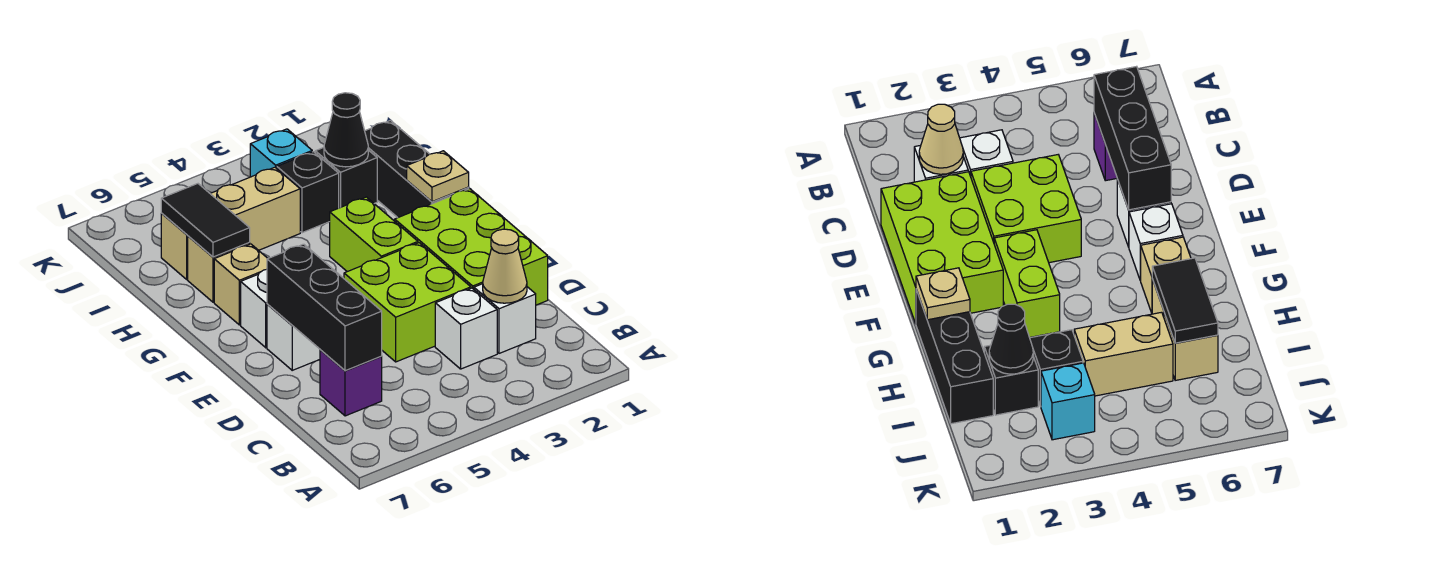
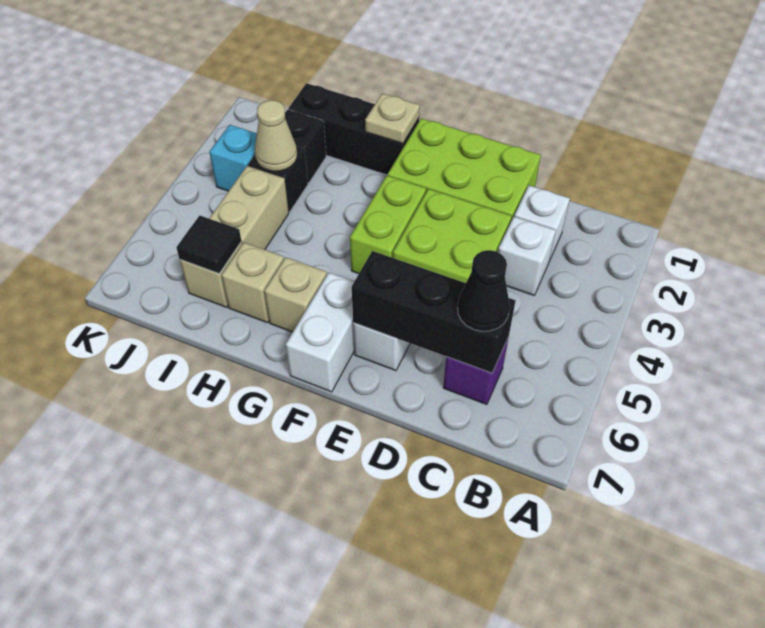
tan cone C2 level 2 -> tan cone I3 level 2
lime brick F3:G3 level 1 -> lime brick F3:F4 level 1
white brick F6 level 1 -> white brick F6:F7 level 1
black tile H6:I6 level 2 -> black tile I6 level 2
black cone I2 level 2 -> black cone C6 level 3

